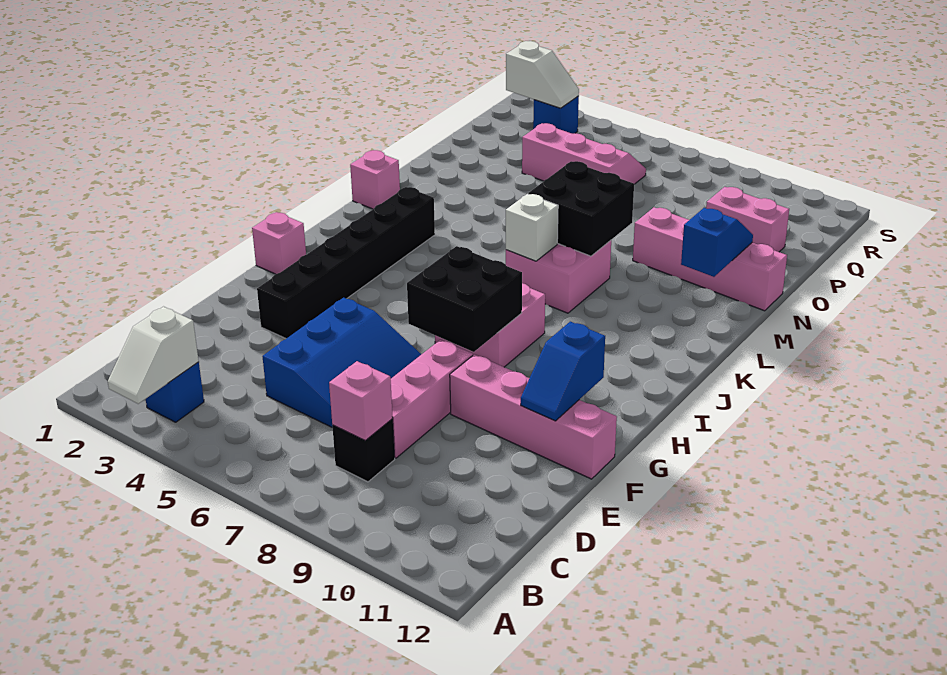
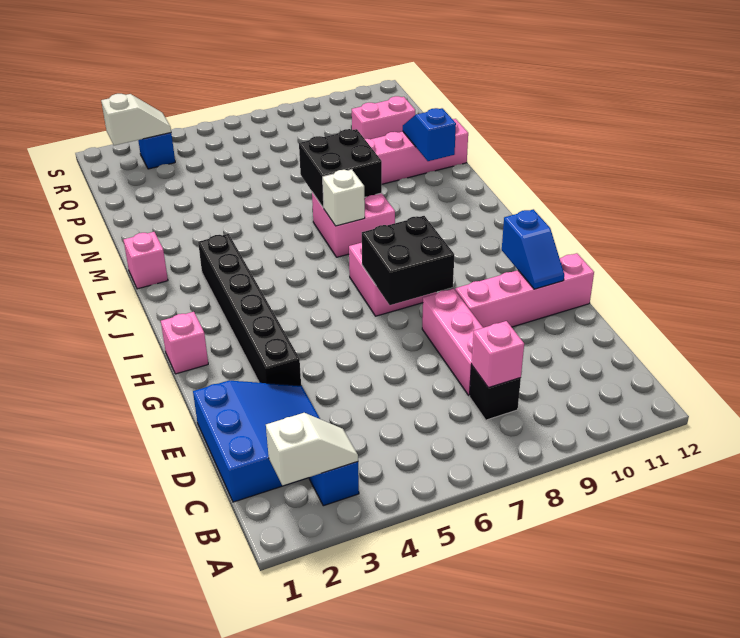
white slope A3:B3 level 2 top B -> white slope B2:B3 level 2 top 2
blue slope D5:F7 level 1 top 5 -> blue slope C1:E3 level 1 top 1
pink slope P4:Q6 level 1 top P -> none

